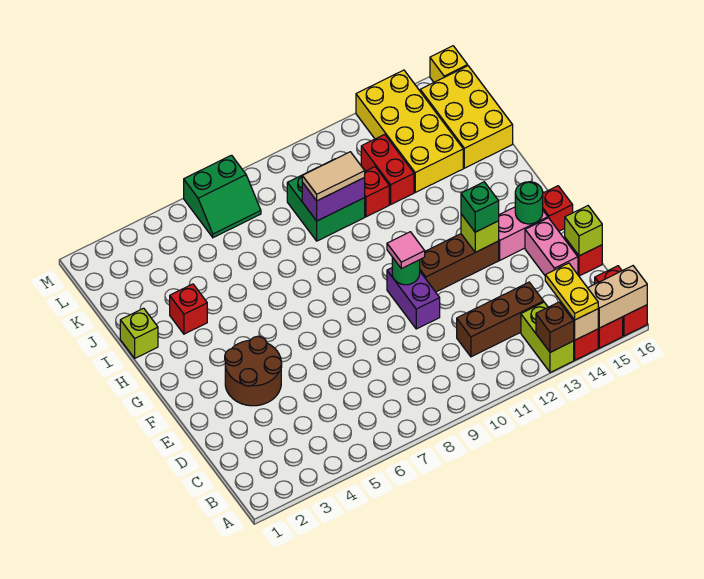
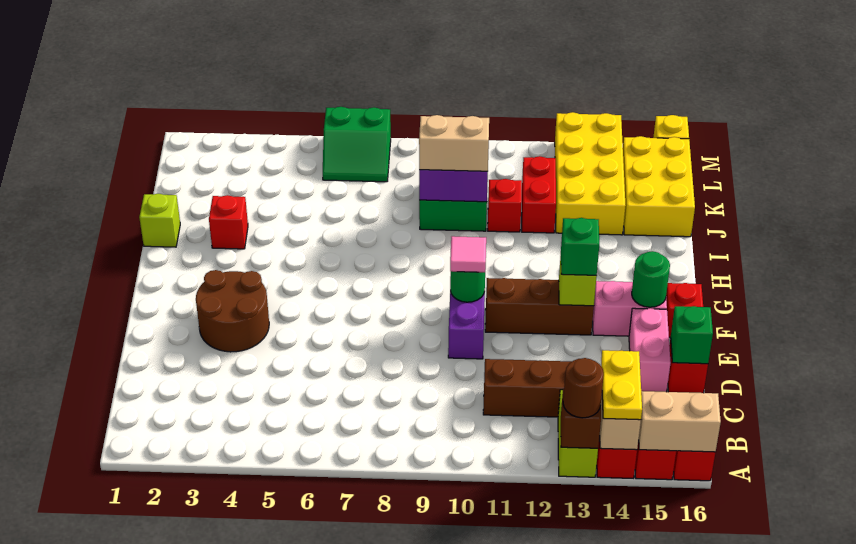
none -> brown round brick A13 level 3
lime brick D16 level 2 -> green brick D16 level 2
tan tile J9:J10 level 3 -> tan brick J9:J10 level 3

